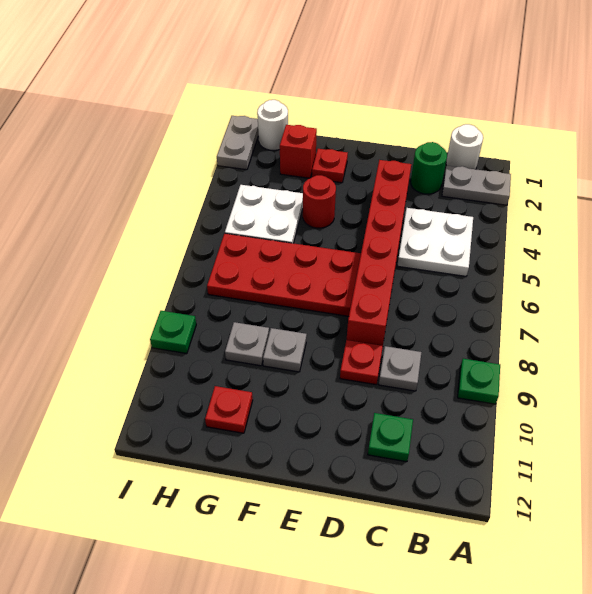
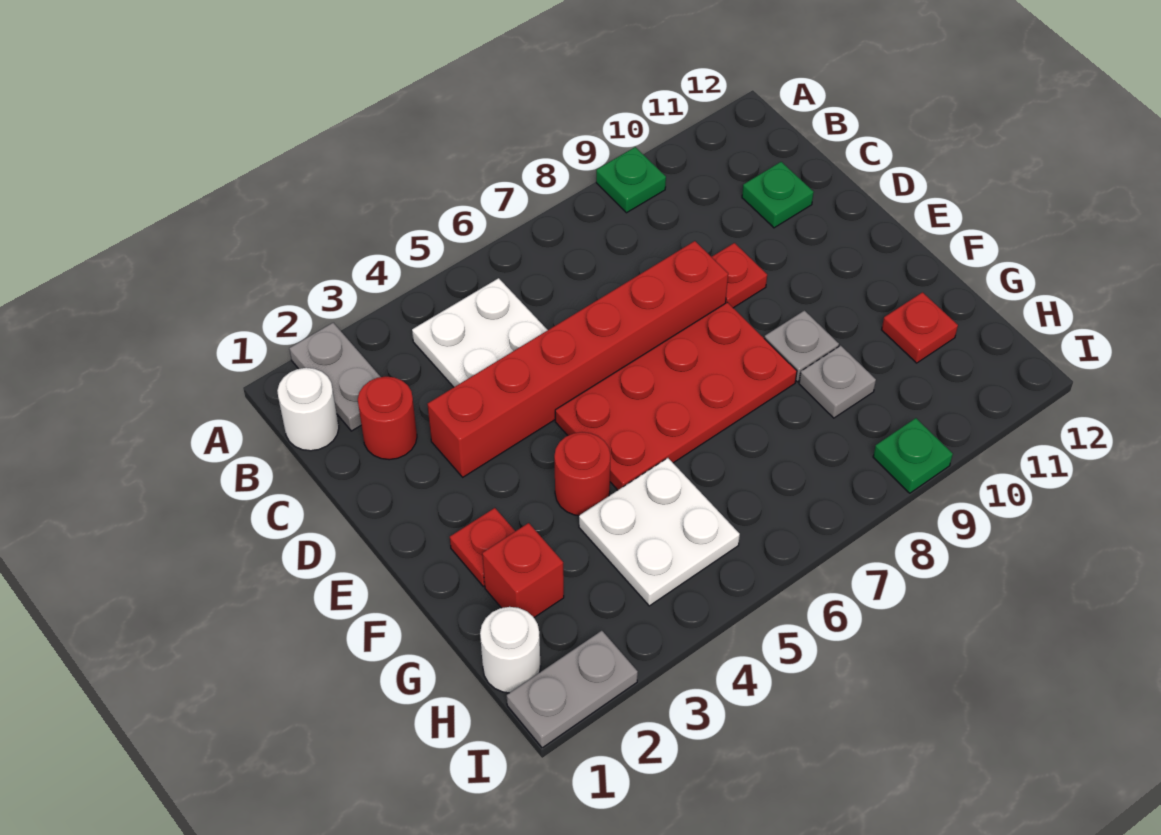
green round brick C2 level 1 -> red round brick C2 level 1
grey plate C9 level 1 -> none
red plate E6:H7 level 1 -> red plate E5:F8 level 1

